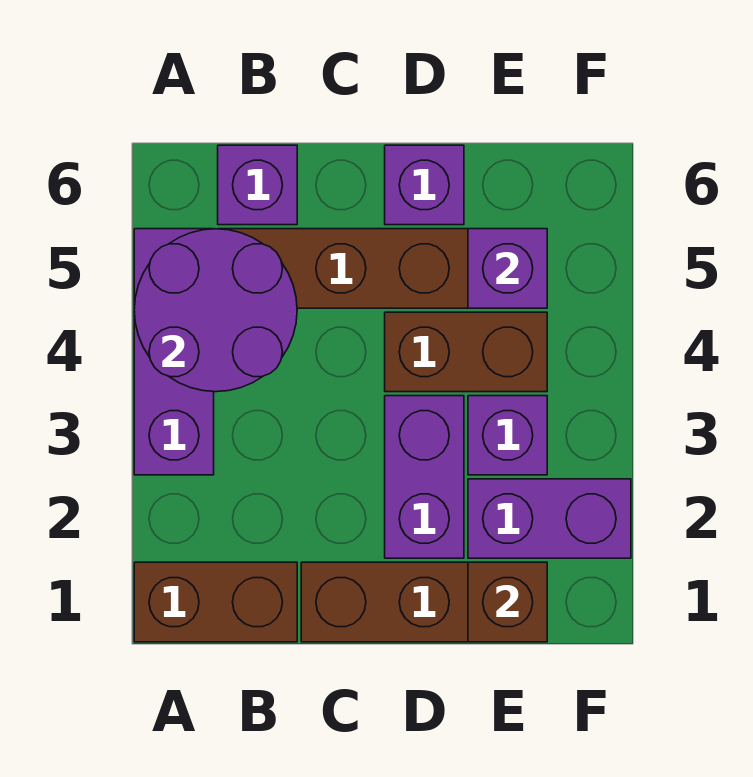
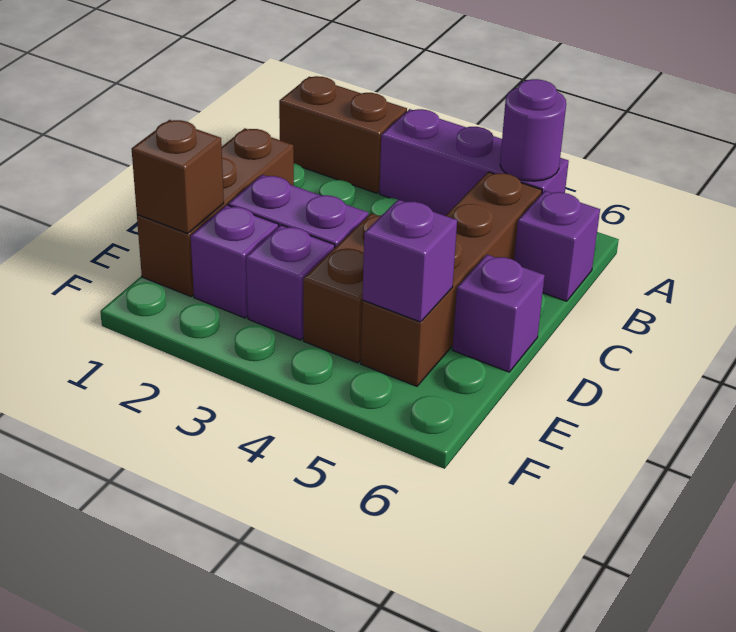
brown brick A1:B1 level 1 -> brown brick A1:A2 level 1
purple round brick A4:B5 level 2 -> purple round brick A5 level 2
purple brick E2:F2 level 1 -> purple brick E2 level 1

